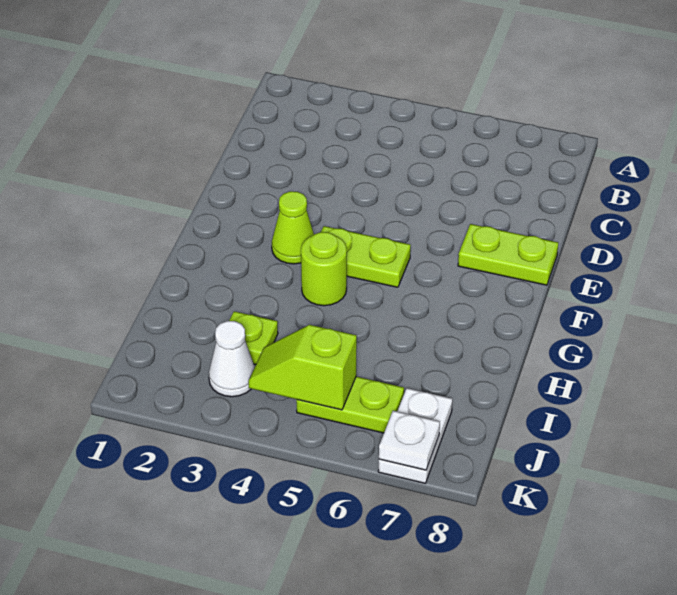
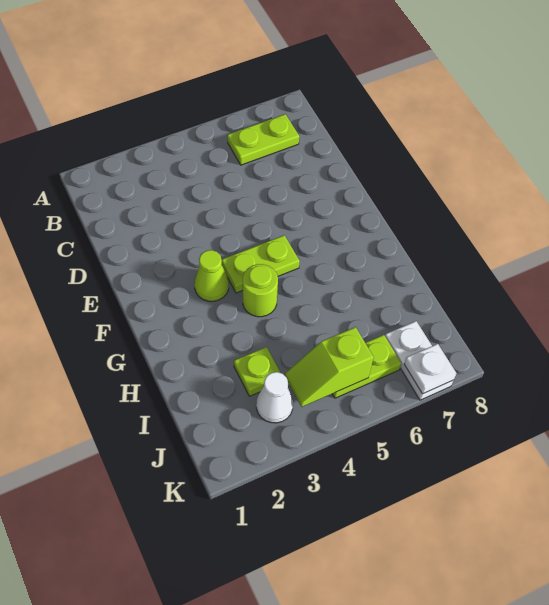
lime plate E7:E8 level 1 -> lime plate B6:B7 level 1

